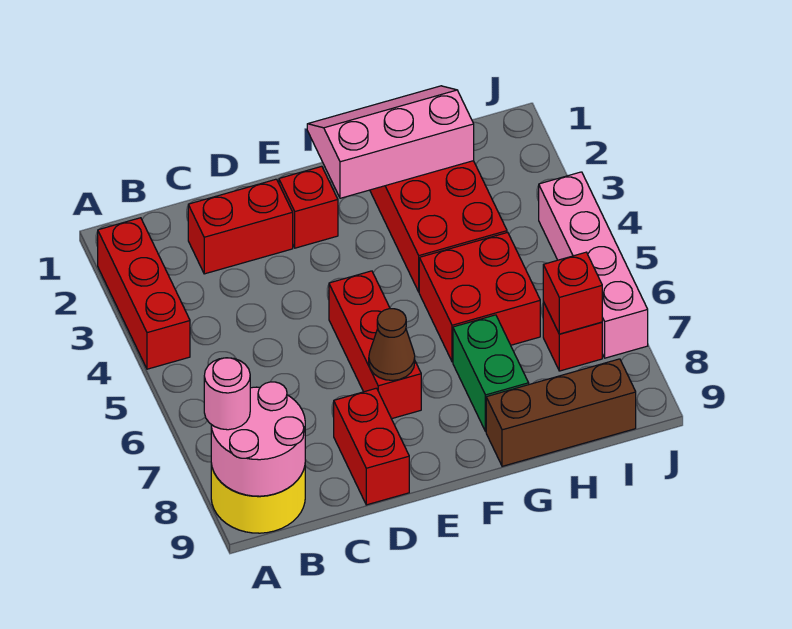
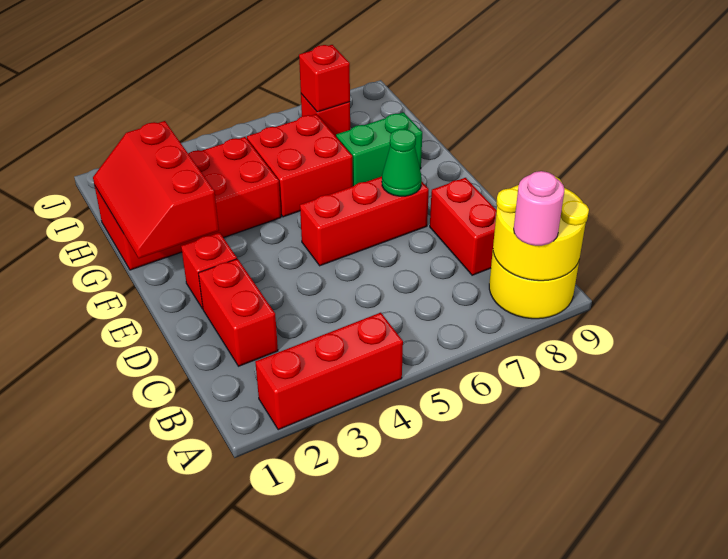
pink round brick A8:B9 level 2 -> yellow round brick A8:B9 level 2
red brick D8:D9 level 1 -> red brick C8:D8 level 1
brown cone E7 level 2 -> green cone E7 level 2
pink slope F1:H2 level 2 top 2 -> red slope F1:H2 level 2 top 2
brown brick G9:I9 level 1 -> none
pink brick J4:J7 level 1 -> none

